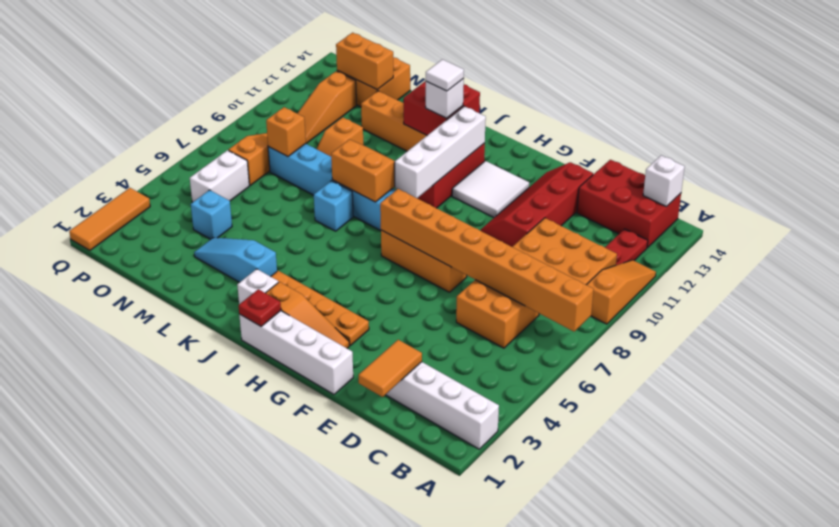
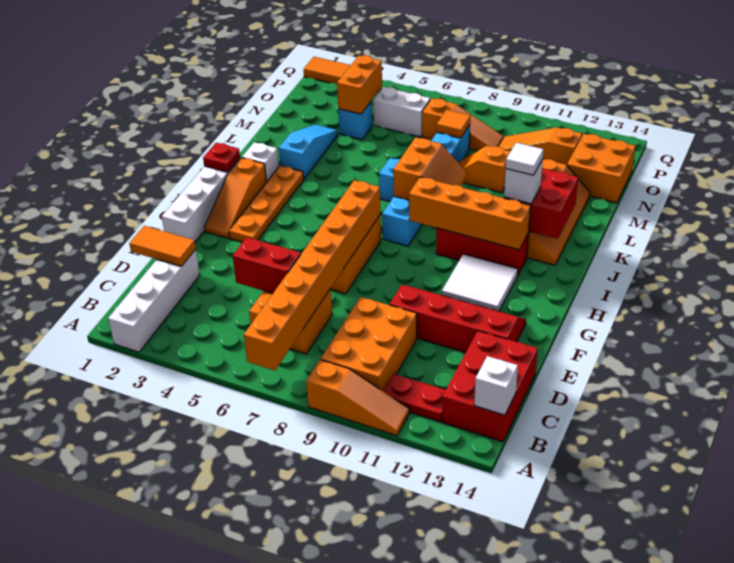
none -> red brick D5:D6 level 2
white brick I9:I12 level 2 -> orange brick I9:I12 level 2
orange brick N8 level 2 -> orange tile N8 level 2
orange brick N13:O13 level 2 -> orange brick N4:O4 level 2

